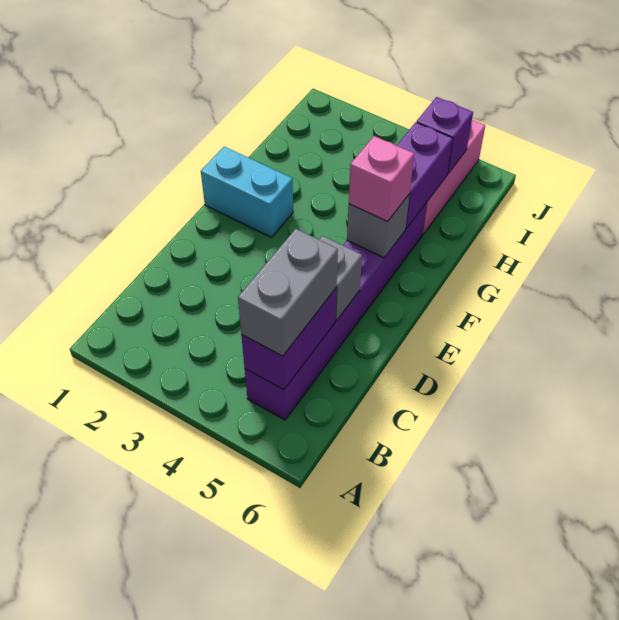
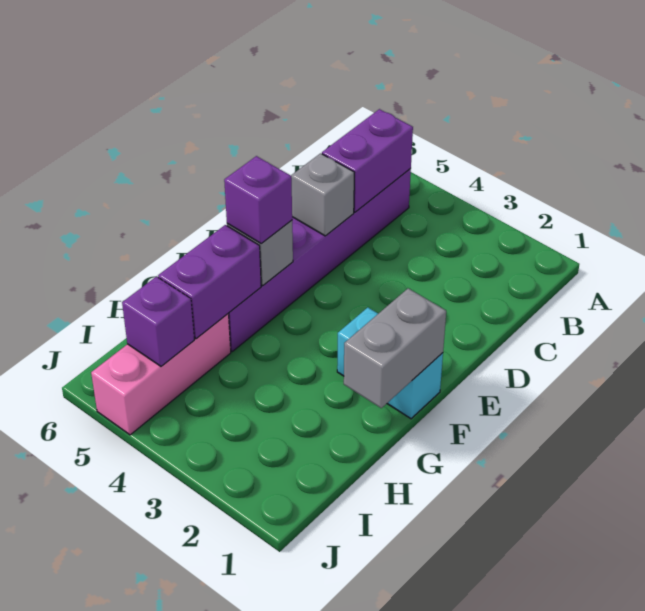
grey brick B5:C5 level 3 -> grey brick F1:G1 level 2
pink brick F5 level 3 -> purple brick F5 level 3

